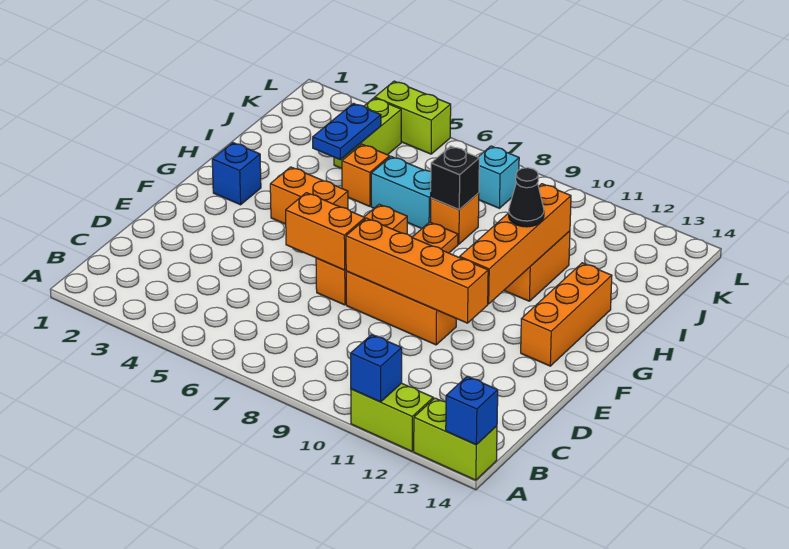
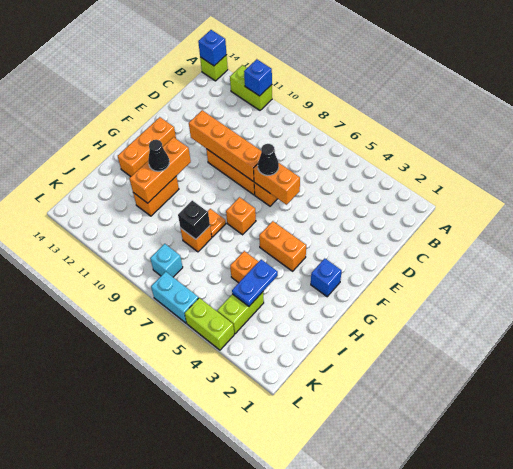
lime brick A13:A14 level 1 -> lime brick A14 level 1
none -> black cone E7 level 3
orange brick F11:I11 level 2 -> orange brick G11:I11 level 2
cyan brick I6:I7 level 1 -> cyan brick L6:L7 level 1

